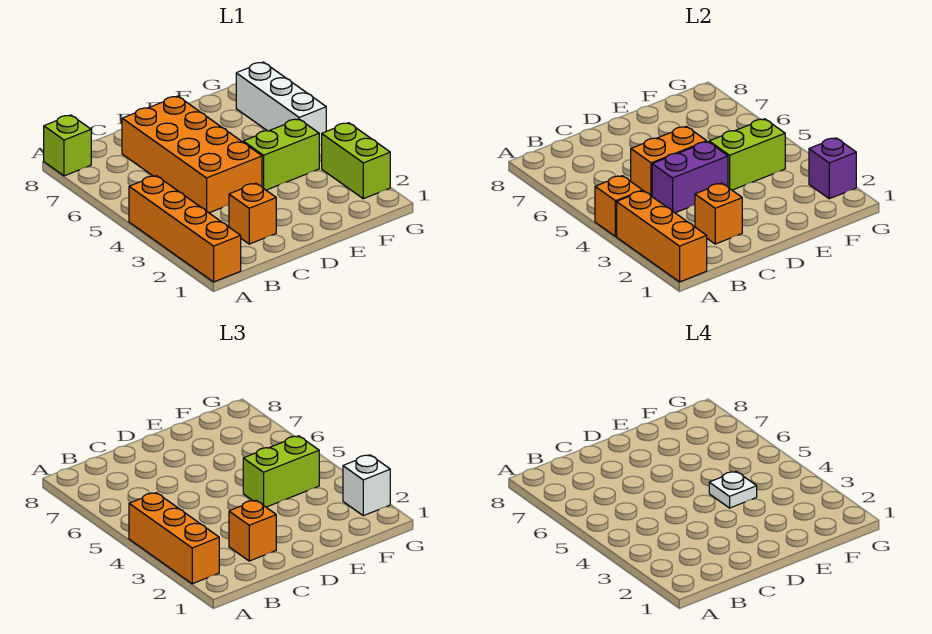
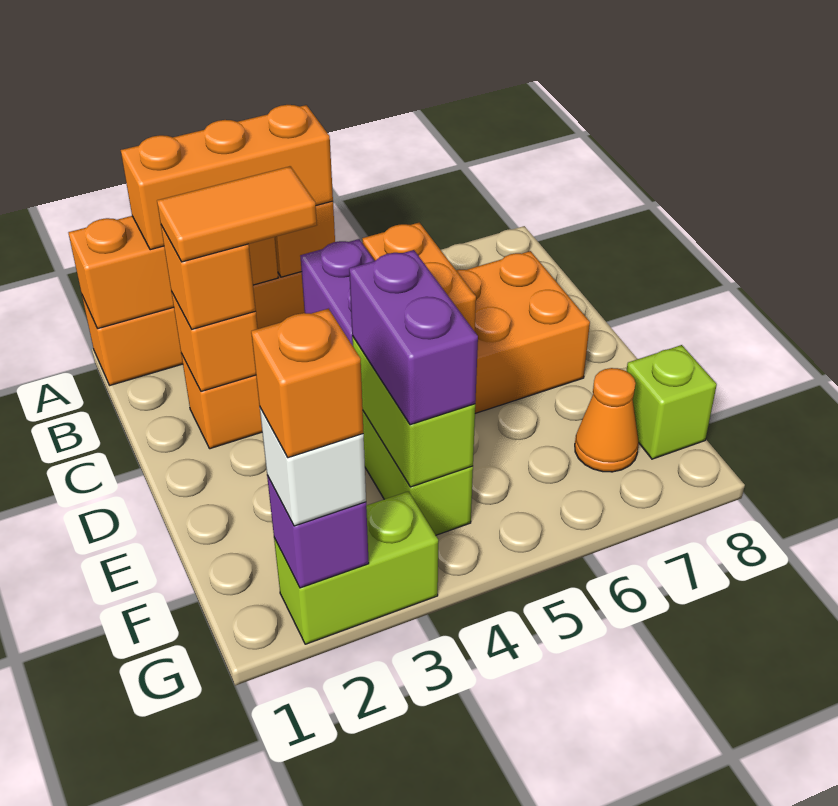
lime brick A8 level 1 -> lime brick F8 level 1
none -> orange tile C2:C3 level 4
lime brick E4:F4 level 3 -> purple brick E4:F4 level 3
white plate E4 level 4 -> none
none -> orange cone F7 level 1
none -> orange brick G2 level 4
white brick G5:G7 level 1 -> none

